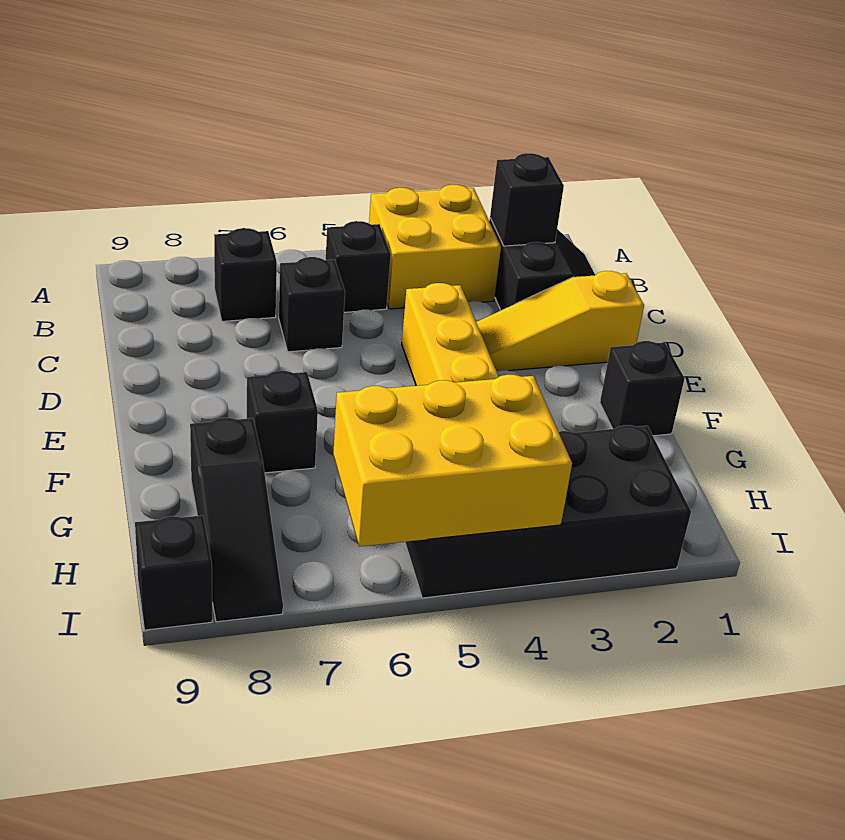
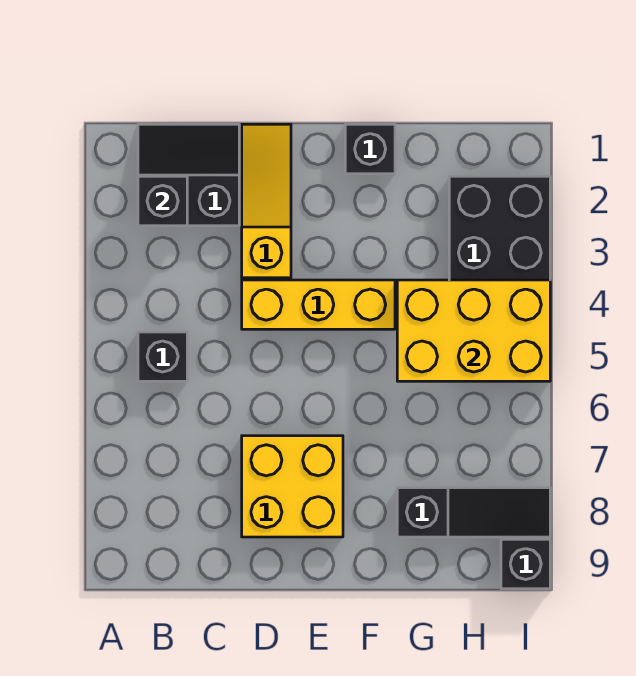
yellow brick A3:B4 level 1 -> yellow brick D7:E8 level 1
black brick B7 level 1 -> none
black brick C6 level 1 -> none
yellow slope D1:D3 level 1 top 1 -> yellow slope D1:D3 level 1 top 3
black brick F7 level 1 -> none
yellow brick H4:I6 level 2 -> yellow brick G4:I5 level 2

